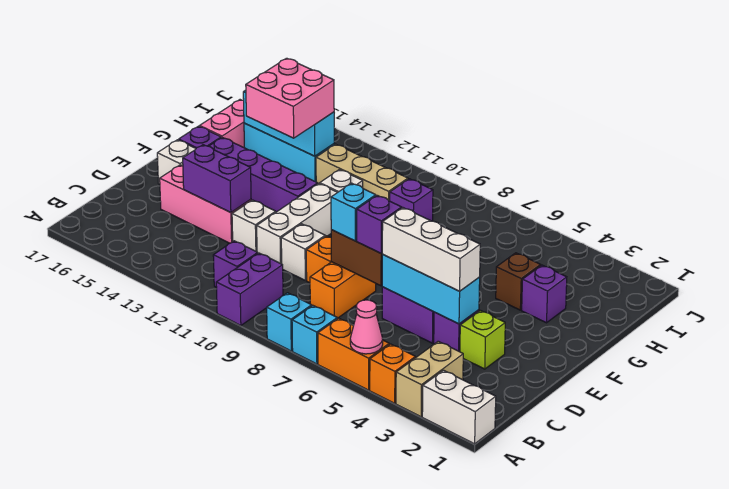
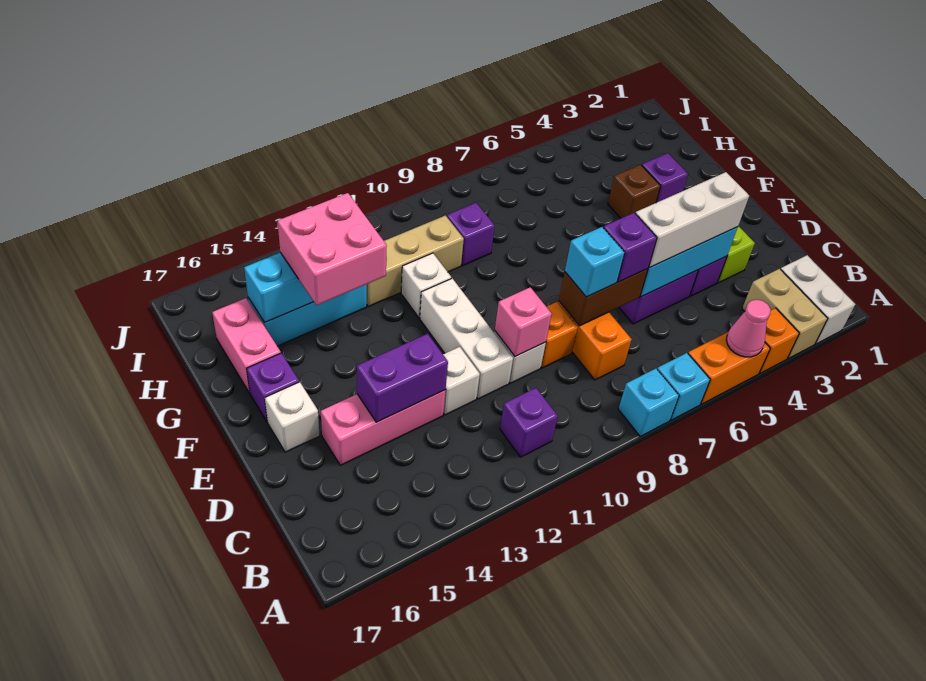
white brick A1:A2 level 1 -> white brick A2:B2 level 1
purple brick A10:B10 level 1 -> none
none -> pink brick D10 level 2
purple brick F12:F15 level 1 -> none

